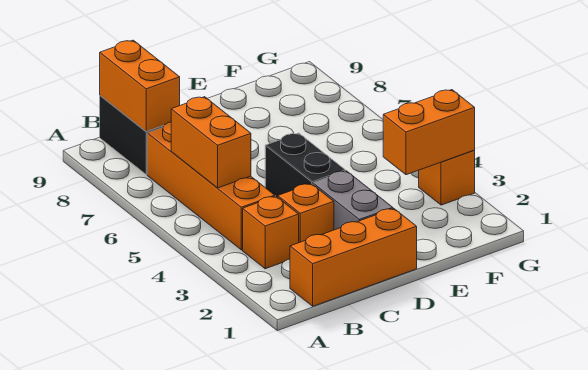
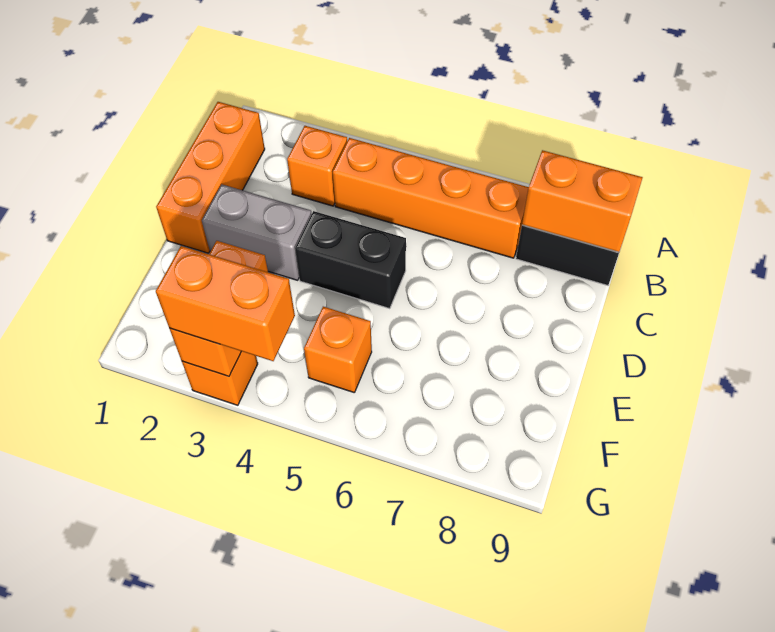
orange brick B5:B6 level 2 -> orange brick G3:G4 level 3
orange brick C3 level 1 -> orange brick F5 level 1

